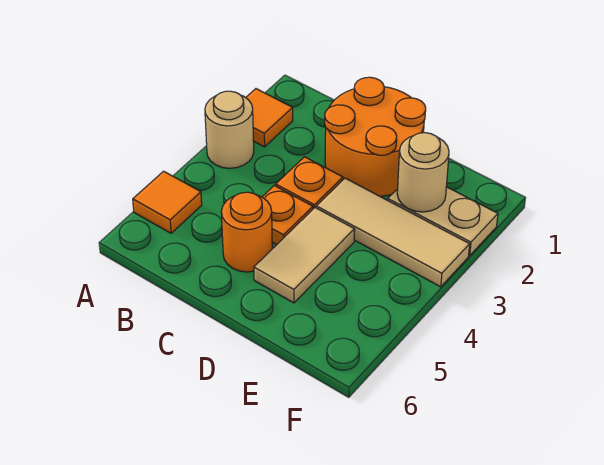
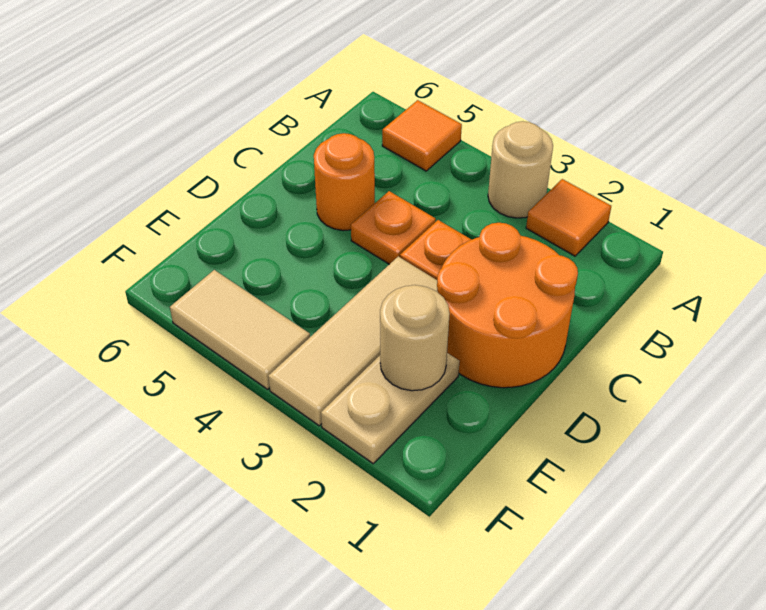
tan tile D4:D5 level 1 -> tan tile F4:F5 level 1

